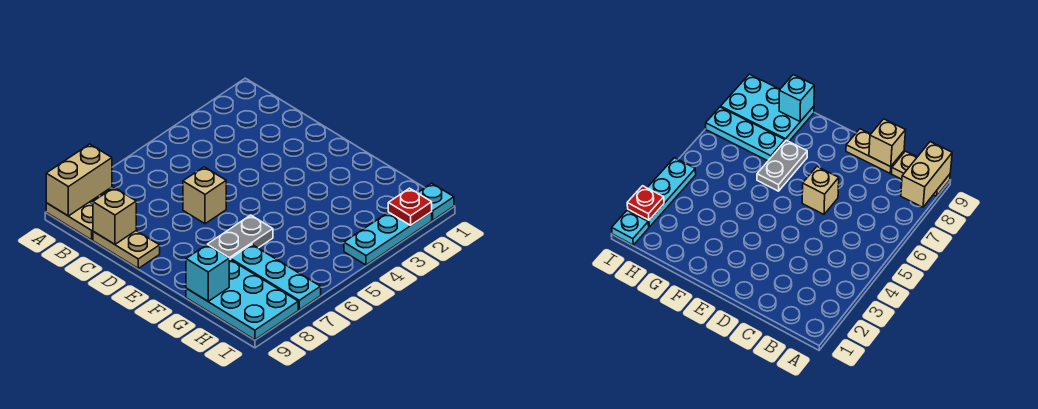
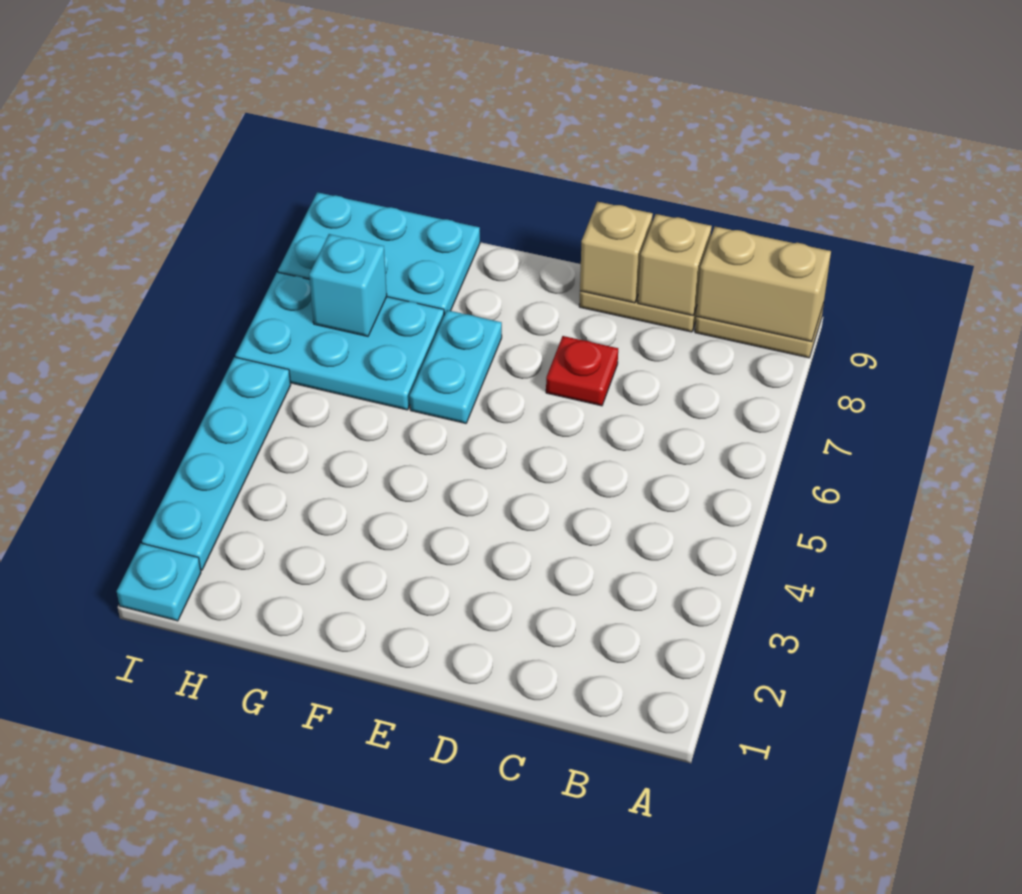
tan brick A8:A9 level 2 -> tan brick A9:B9 level 2
tan brick D6 level 1 -> tan brick D9 level 2
grey plate F6:F7 level 1 -> cyan plate F6:F7 level 1
cyan plate G7:I7 level 1 -> cyan plate G6:I7 level 1
cyan brick G9 level 2 -> cyan brick H7 level 2
cyan plate I2:I4 level 1 -> cyan plate I2:I5 level 1
red plate I2 level 2 -> red plate D7 level 1

